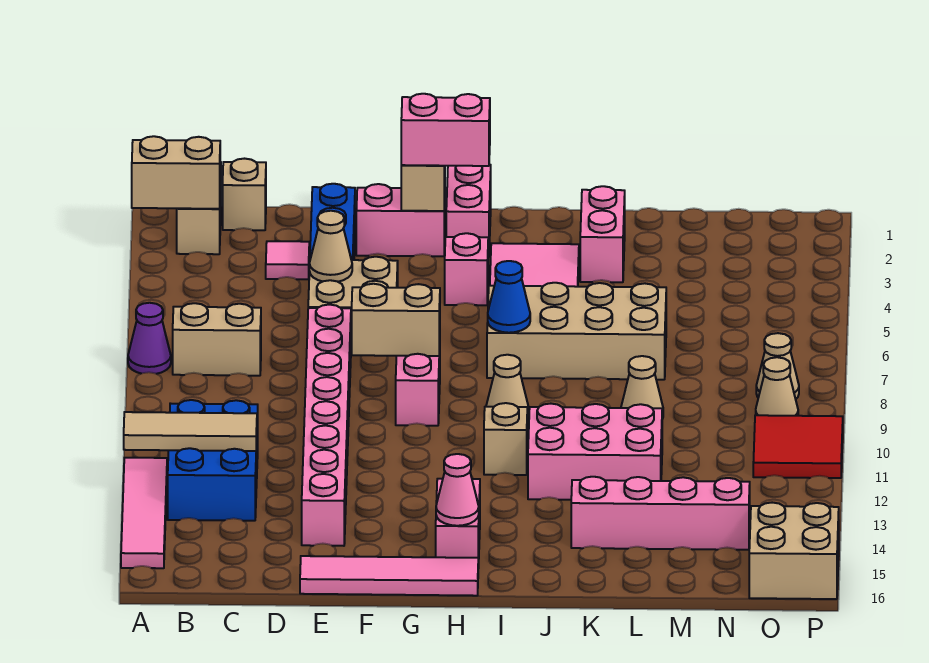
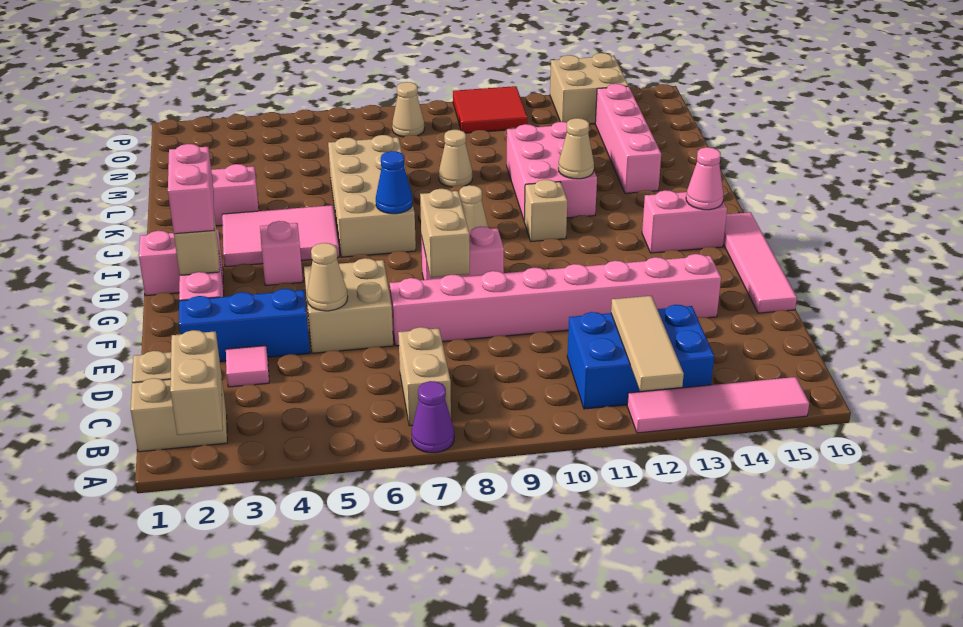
tan cone O9 level 1 -> tan cone J12 level 2
tan brick O15:P16 level 1 -> tan brick O13:P14 level 1

